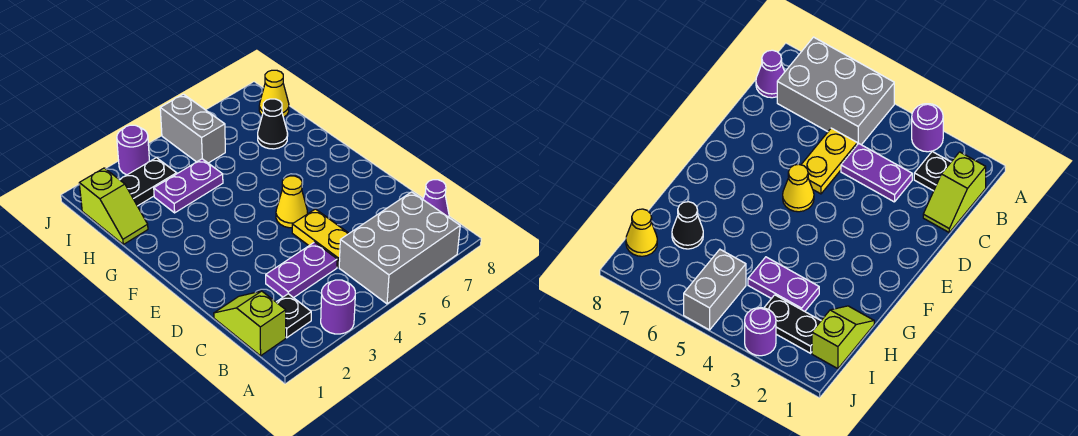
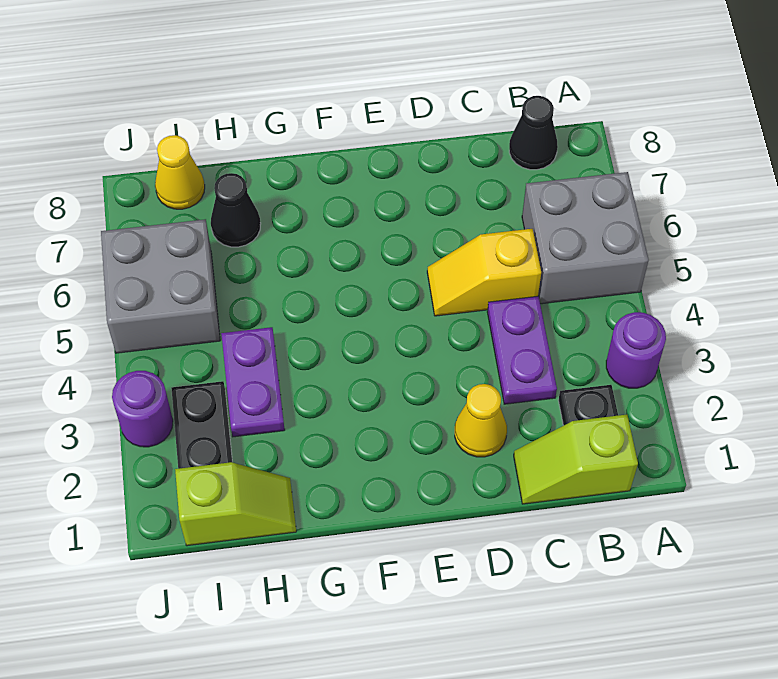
grey brick A5:B7 level 1 -> grey brick A5:B6 level 1
purple cone B8 level 1 -> black cone B8 level 1
yellow plate C5:D5 level 1 -> yellow slope C5:D5 level 1 top C
yellow cone E5 level 1 -> yellow cone D2 level 1
grey brick I5:J5 level 1 -> grey brick I5:J6 level 1

